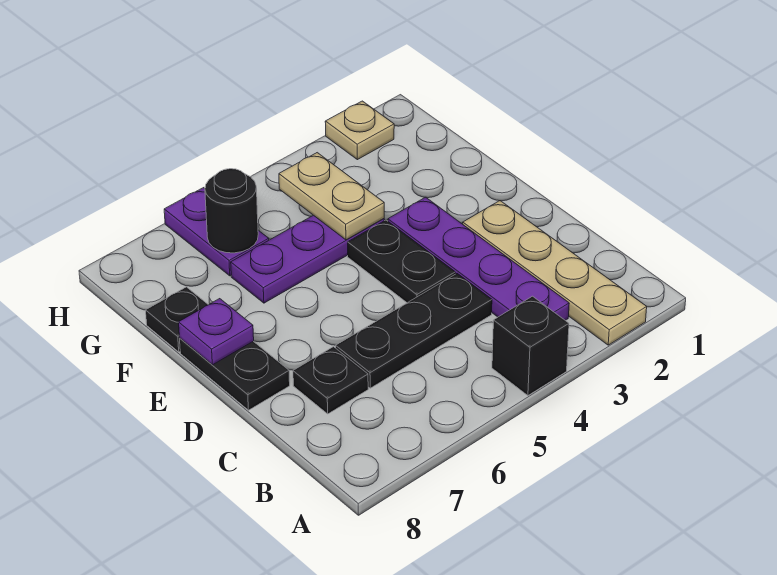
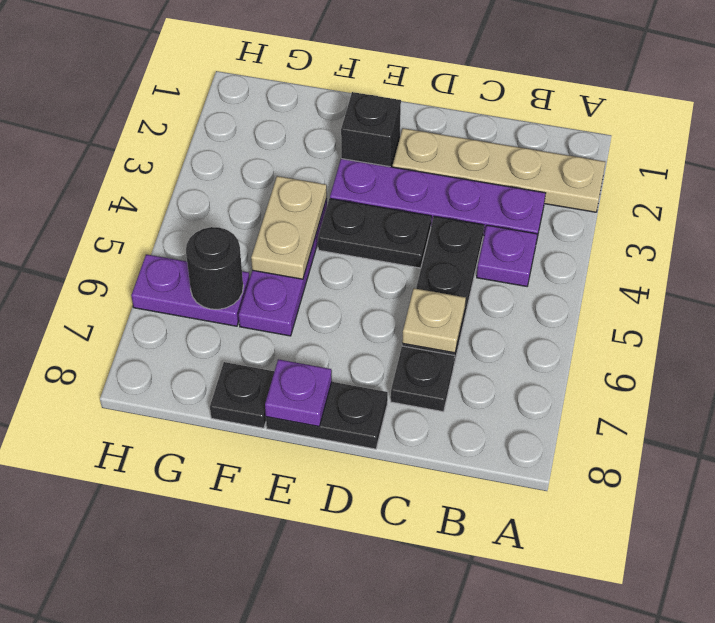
black brick A4 level 1 -> black brick E2 level 1
none -> purple plate B4 level 1
tan plate F4:G4 level 2 -> tan plate F4:F5 level 2
tan plate H2 level 1 -> tan plate C6 level 2

